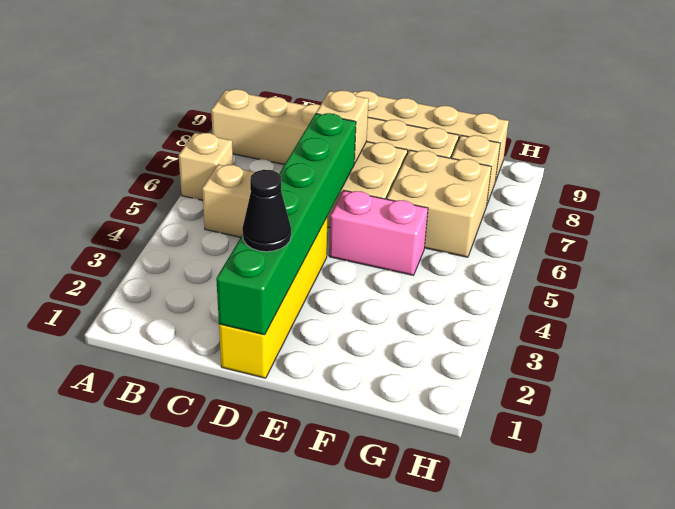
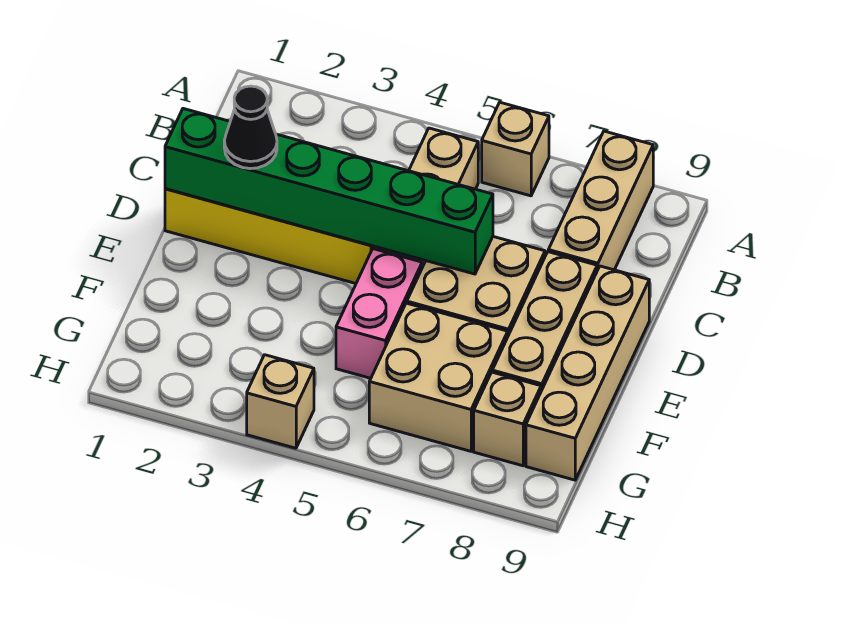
tan brick D7 level 2 -> tan brick H4 level 1

